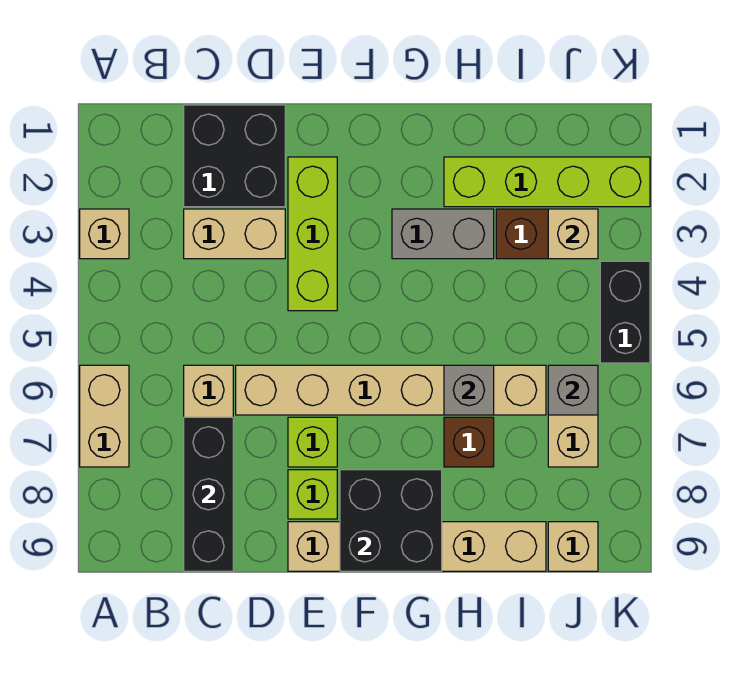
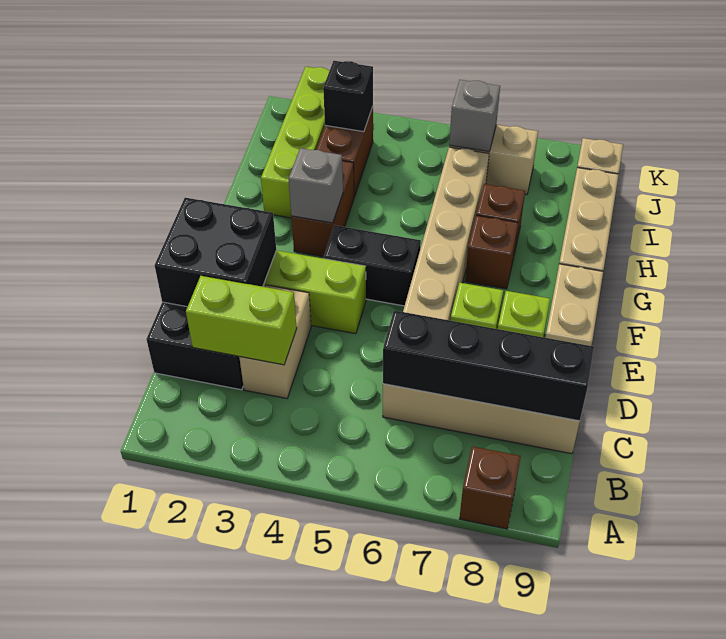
tan brick A3 level 1 -> none
tan brick A6:A7 level 1 -> none
none -> brown brick A8 level 1
none -> lime brick C2:C3 level 2
black brick C7:C9 level 2 -> black brick C6:C9 level 2
black brick F8:G9 level 2 -> black brick D1:E2 level 2
grey brick G3:H3 level 1 -> brown brick G3:H3 level 1
none -> brown brick G7 level 1
grey brick H6 level 2 -> grey brick G3 level 2
tan brick J3 level 2 -> black brick J3 level 2
black brick K4:K5 level 1 -> black brick F4:F5 level 1

